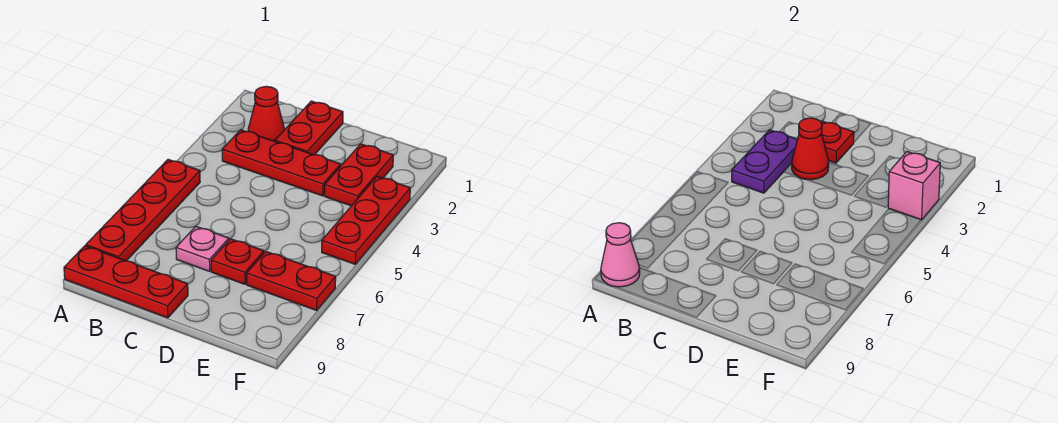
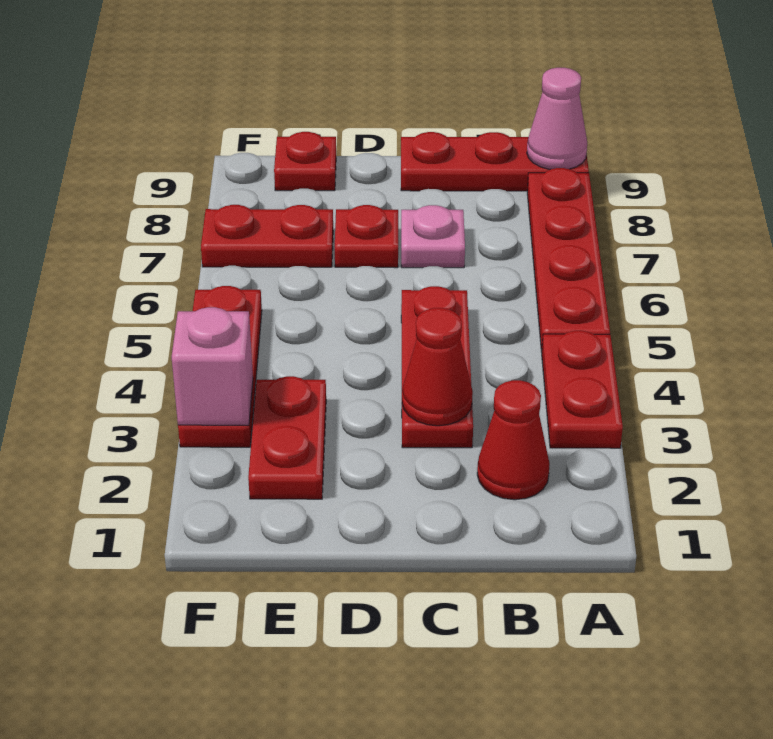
red plate B3:D3 level 1 -> red plate C3:C5 level 1
purple plate B3:B4 level 2 -> none
red plate C1:C2 level 1 -> red plate A3:A4 level 1
red plate C2 level 2 -> red plate E9 level 1

